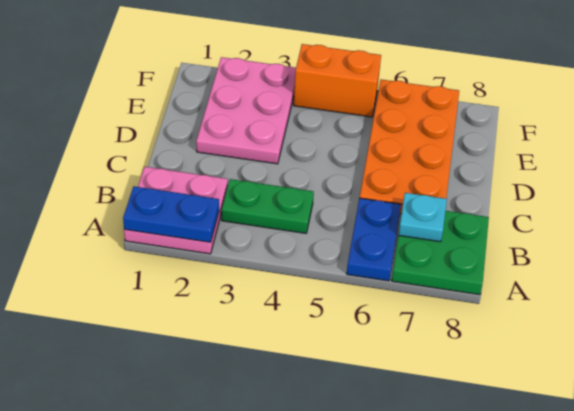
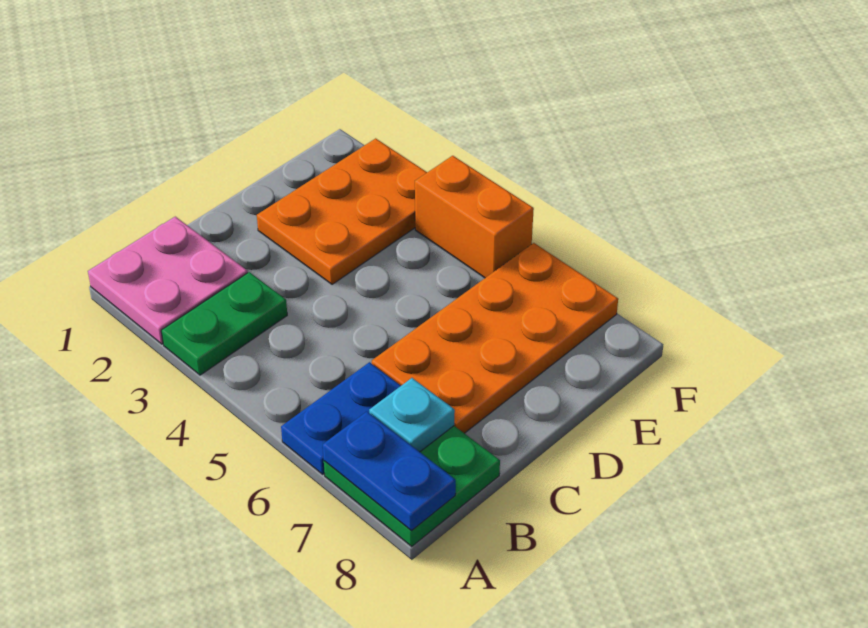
blue plate A1:A2 level 2 -> blue plate A7:A8 level 2
green plate B3:B4 level 1 -> green plate A3:B3 level 1
pink plate D2:F3 level 1 -> orange plate D2:F3 level 1

